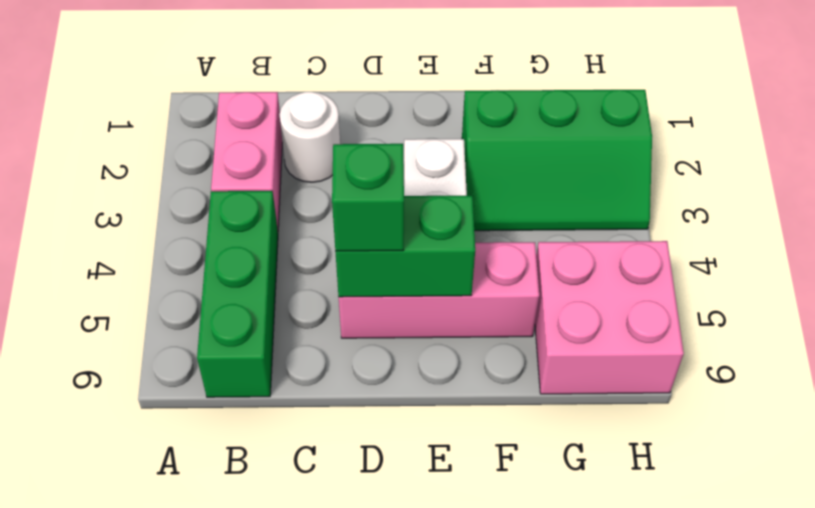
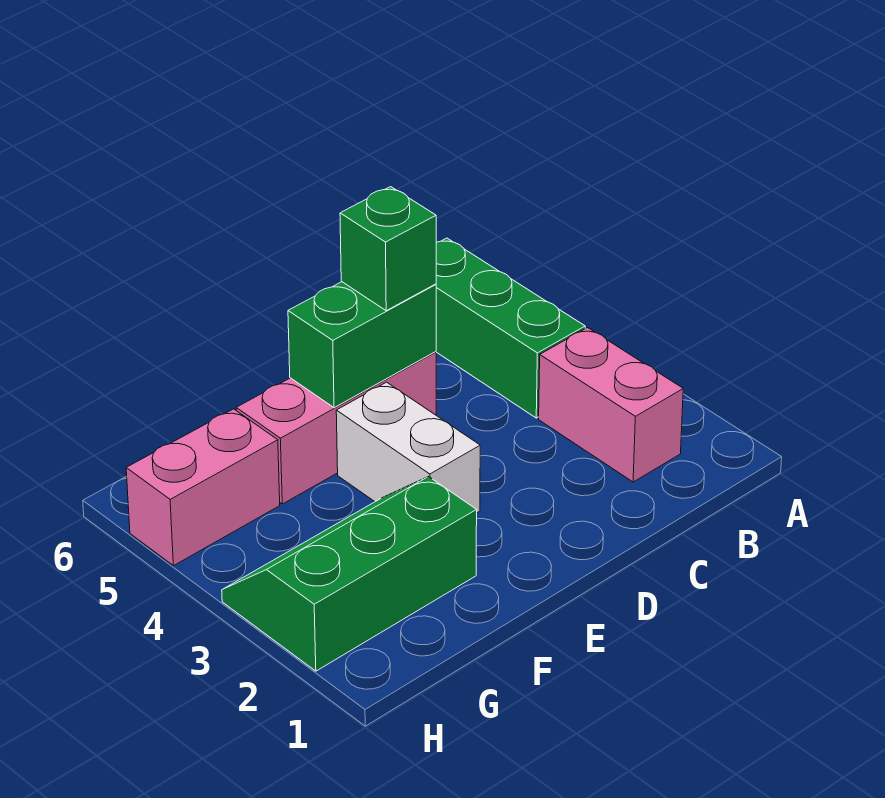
white round brick C2 level 1 -> none
pink brick G5:H6 level 1 -> pink brick G5:H5 level 1

